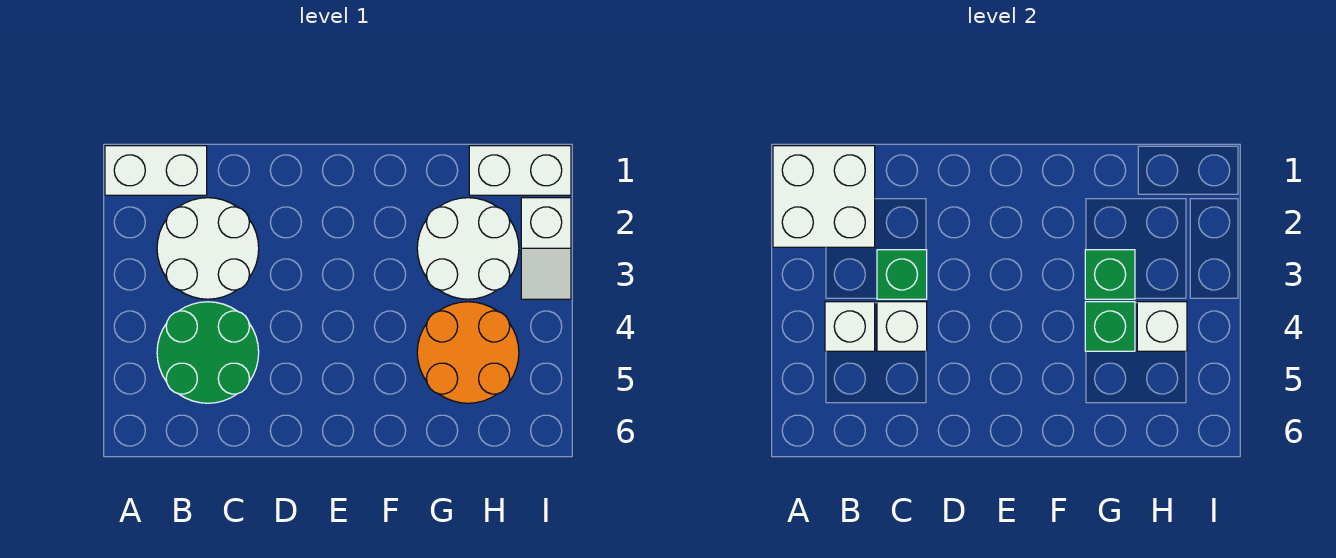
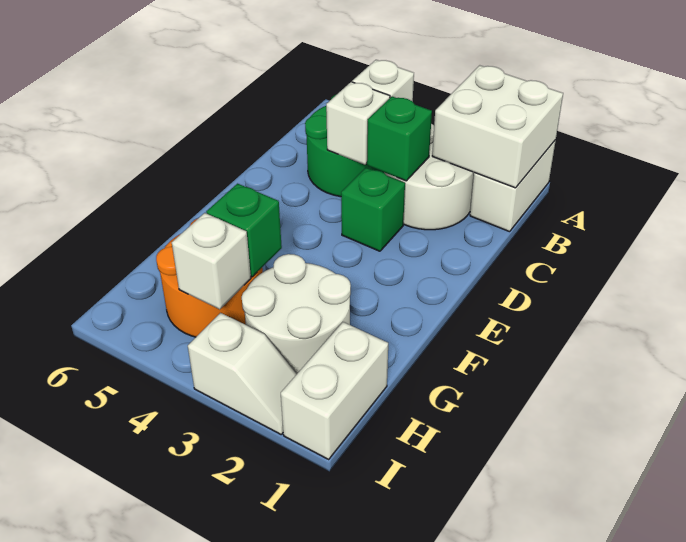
green brick G3 level 2 -> green brick D3 level 1
white slope I2:I3 level 1 top 2 -> white slope I2:I3 level 1 top 3

